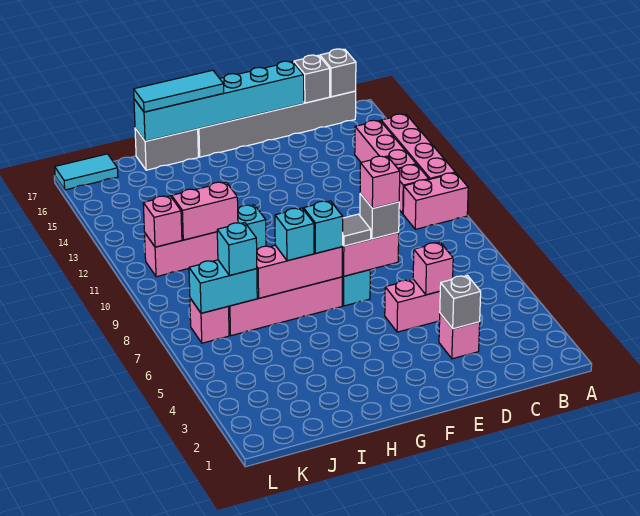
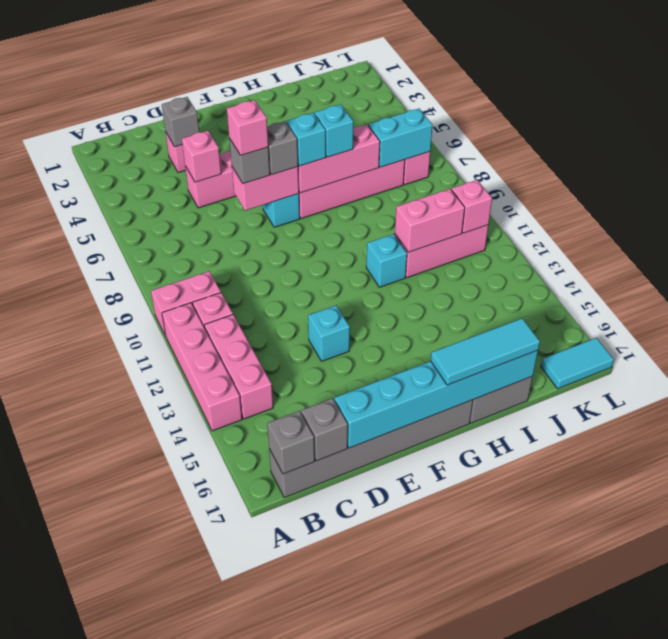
grey tile F7 level 3 -> grey brick F7 level 3
cyan brick J7 level 3 -> cyan brick E13 level 1

